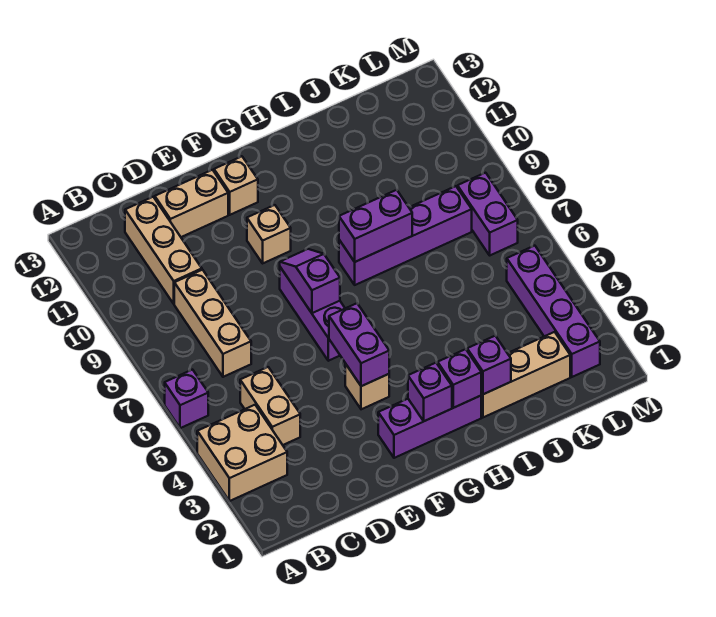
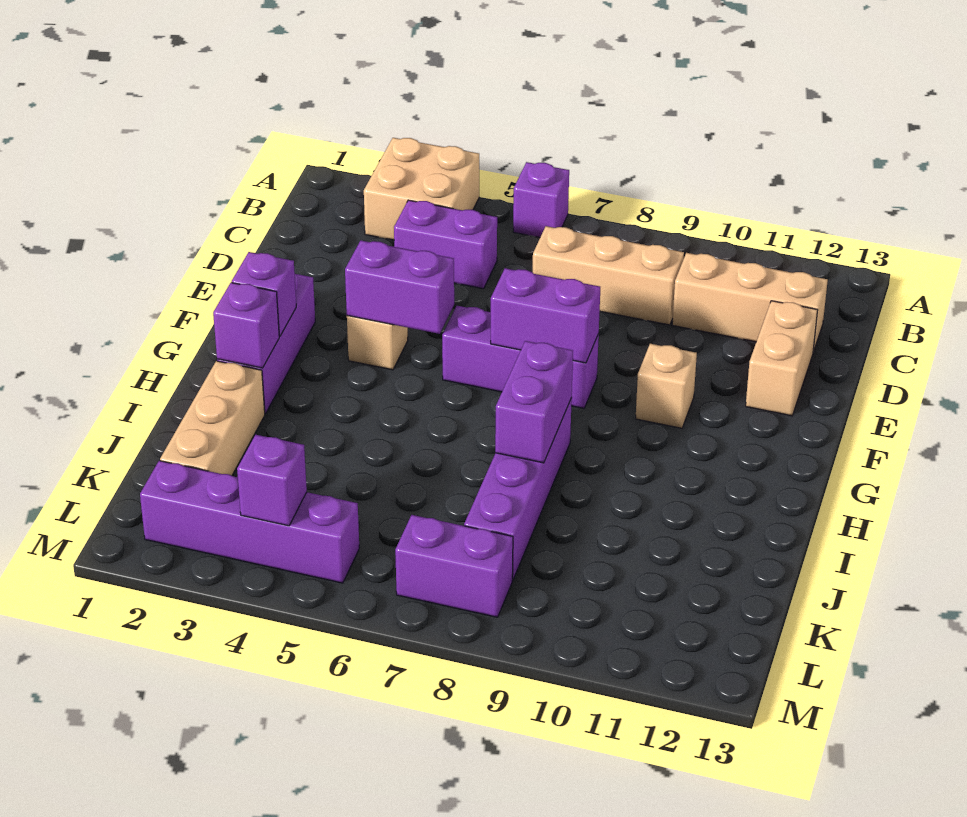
tan brick C4:C5 level 1 -> purple brick C4:C5 level 1
purple slope F7:F8 level 2 top 7 -> purple brick F7:F8 level 2
tan brick F12 level 1 -> none
purple brick I2 level 2 -> purple brick L4 level 2

